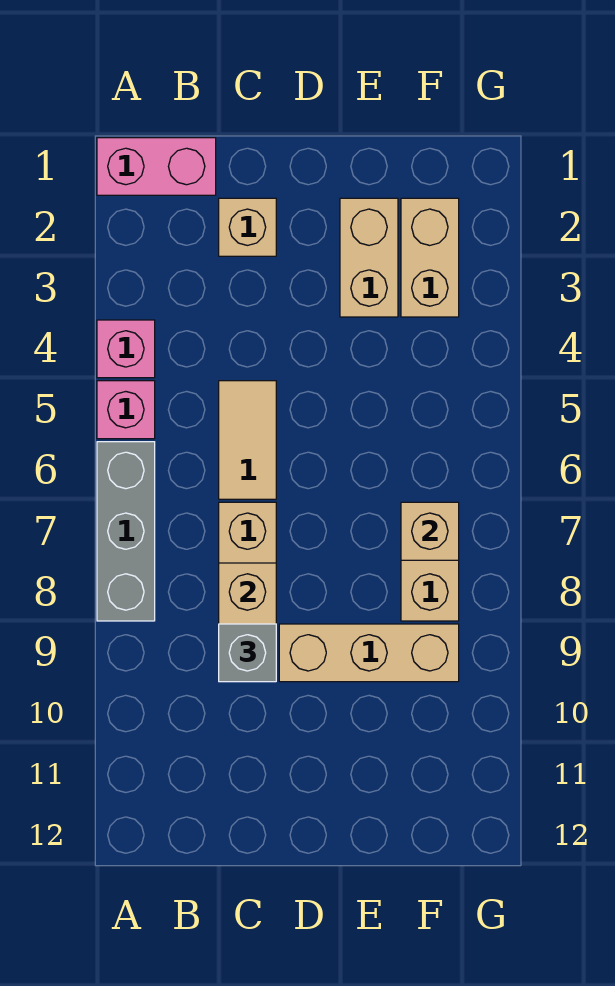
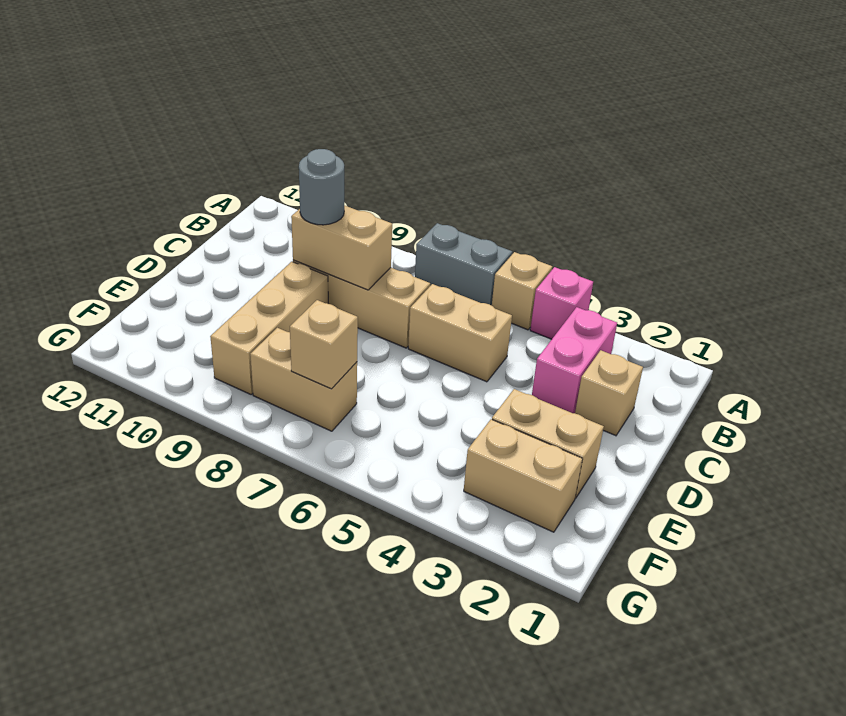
pink brick A1:B1 level 1 -> pink brick B3:C3 level 1
pink brick A5 level 1 -> tan brick A5 level 1
grey brick A6:A8 level 1 -> grey brick A6:A7 level 1
tan tile C5:C6 level 1 -> tan brick C5:C6 level 1
grey brick C9 level 3 -> grey round brick C9 level 3

